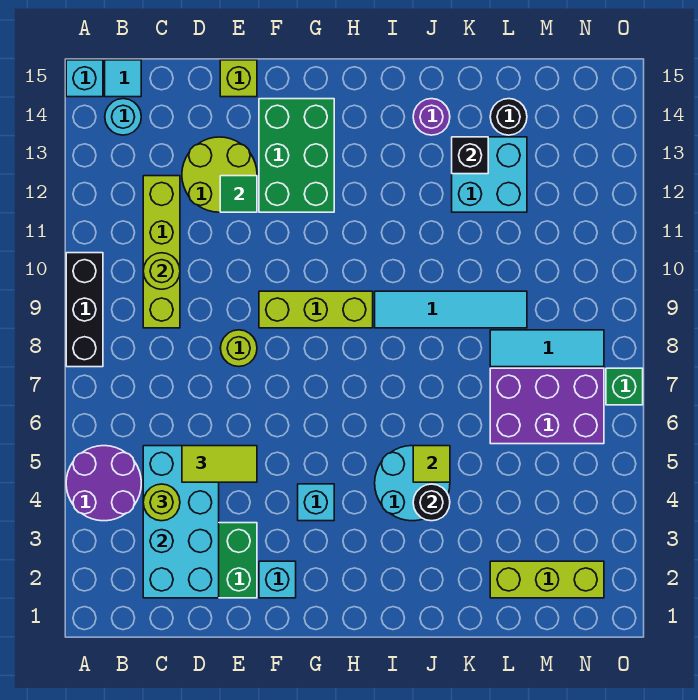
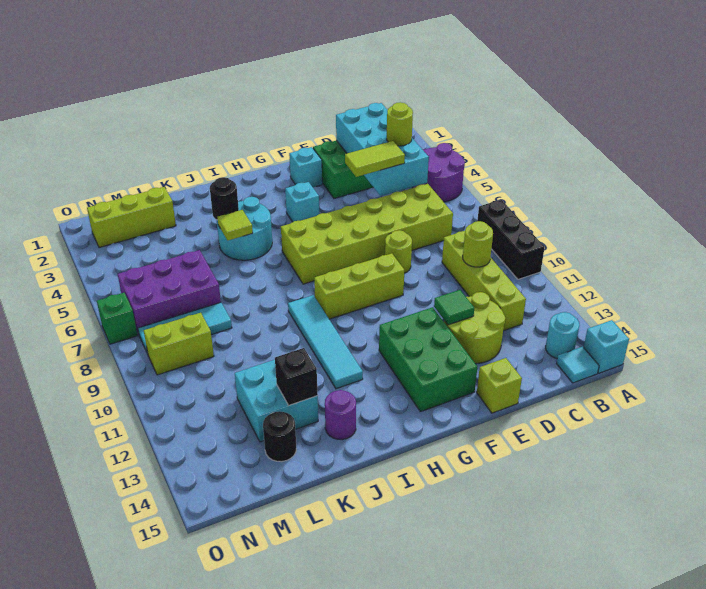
none -> lime brick C6:H7 level 1
cyan tile I9:L9 level 1 -> cyan tile I9:I12 level 1
none -> lime brick M9:N9 level 1

